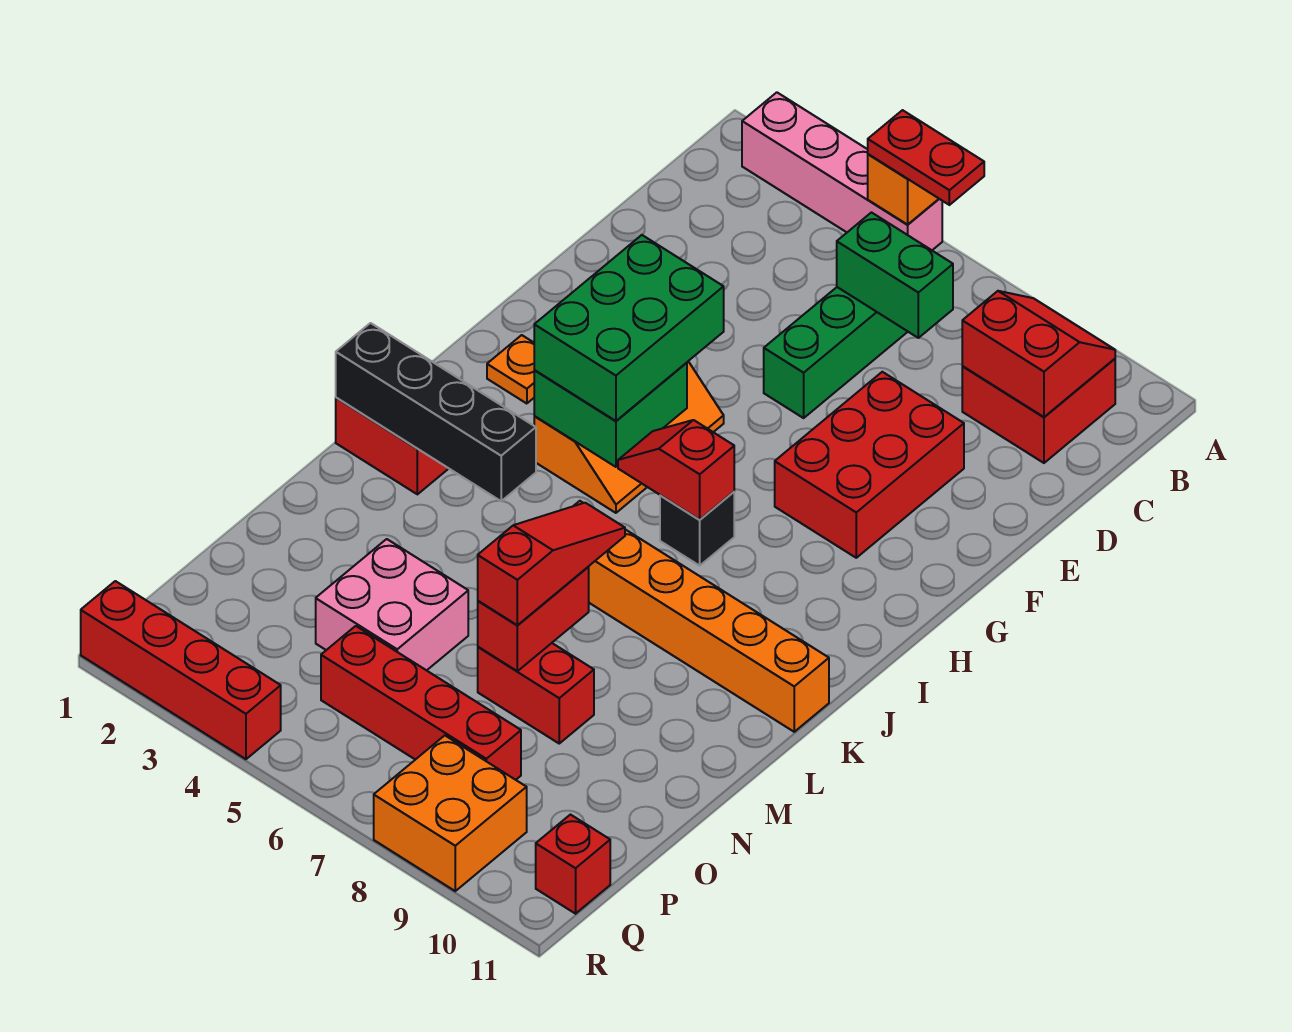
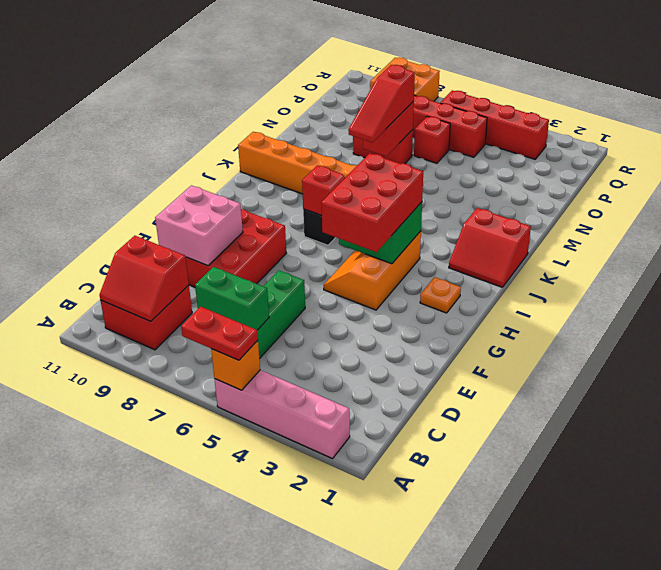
green brick G4:I5 level 3 -> red brick G4:I5 level 3
black brick K1:K4 level 2 -> none
pink brick N4:O5 level 1 -> pink brick E9:F10 level 2
red brick Q11 level 1 -> red brick O6 level 1
red brick R1:R4 level 1 -> red brick Q3:Q6 level 1

